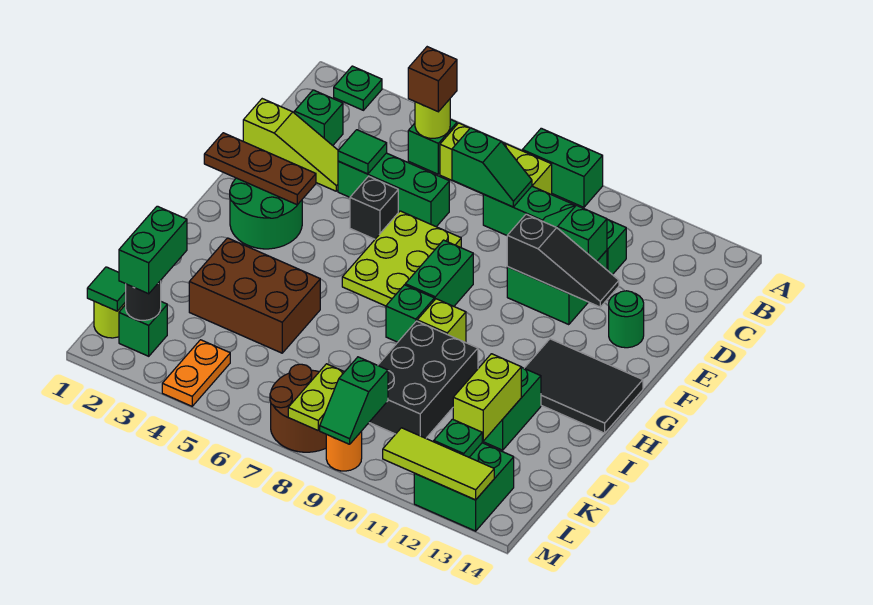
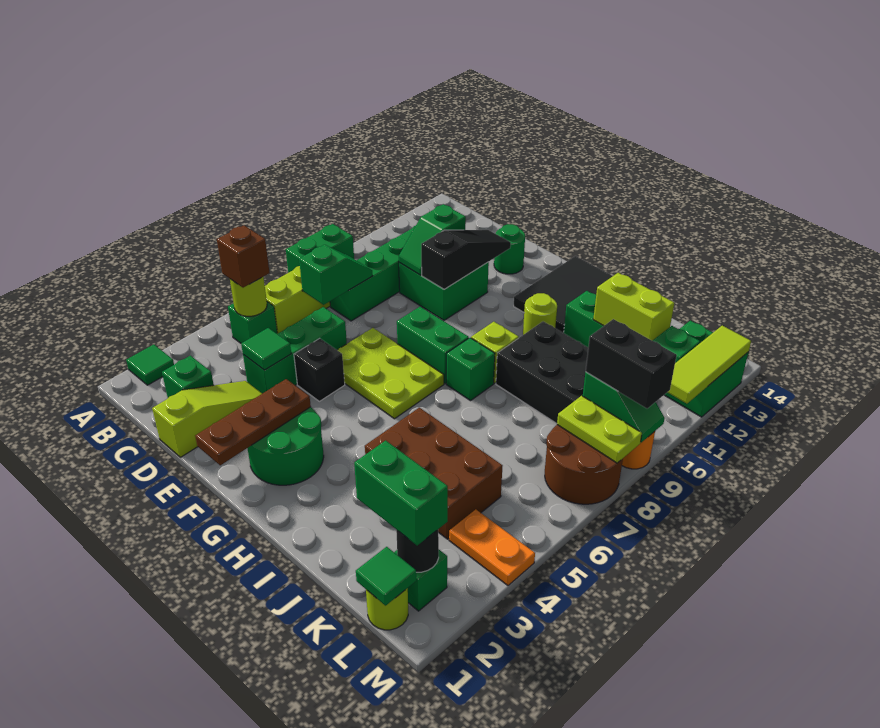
green plate A2 level 1 -> green tile A2 level 1
none -> lime round brick H11 level 1
brown brick I3:J5 level 1 -> brown brick I4:K5 level 1
none -> black brick L9:M9 level 3

